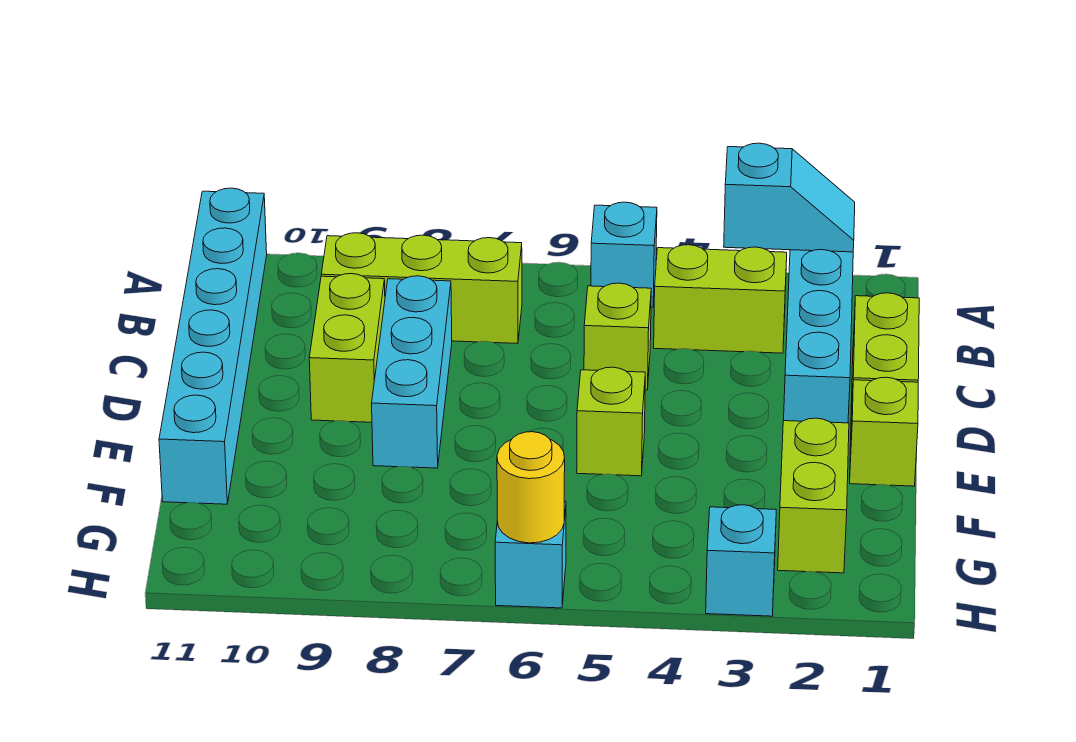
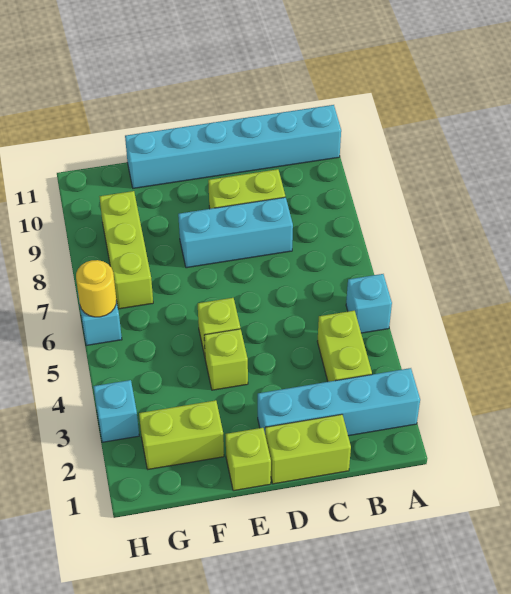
cyan slope A2:A3 level 2 top 3 -> none
lime brick B7:B9 level 1 -> lime brick G7:G9 level 1
lime brick C5 level 1 -> lime brick E4 level 1

